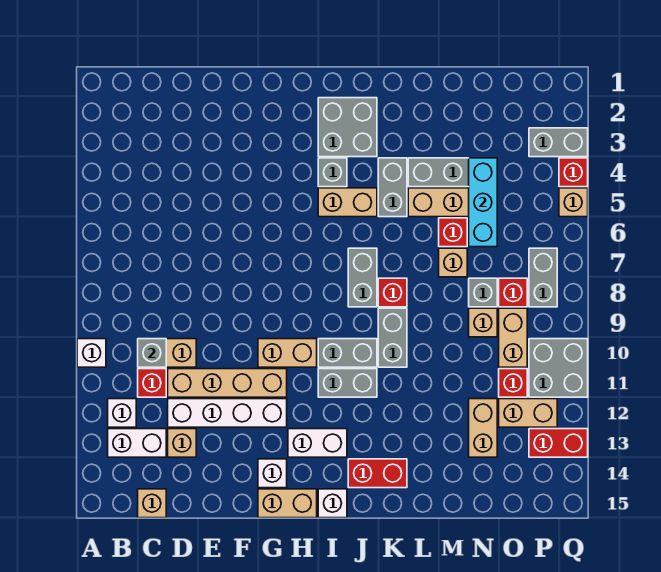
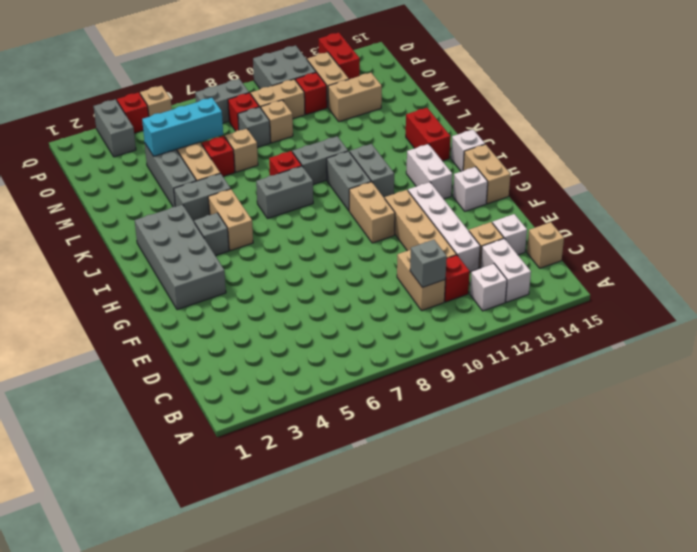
white brick A10 level 1 -> white brick D14 level 1
grey brick I2:J3 level 1 -> grey brick G2:J3 level 1

